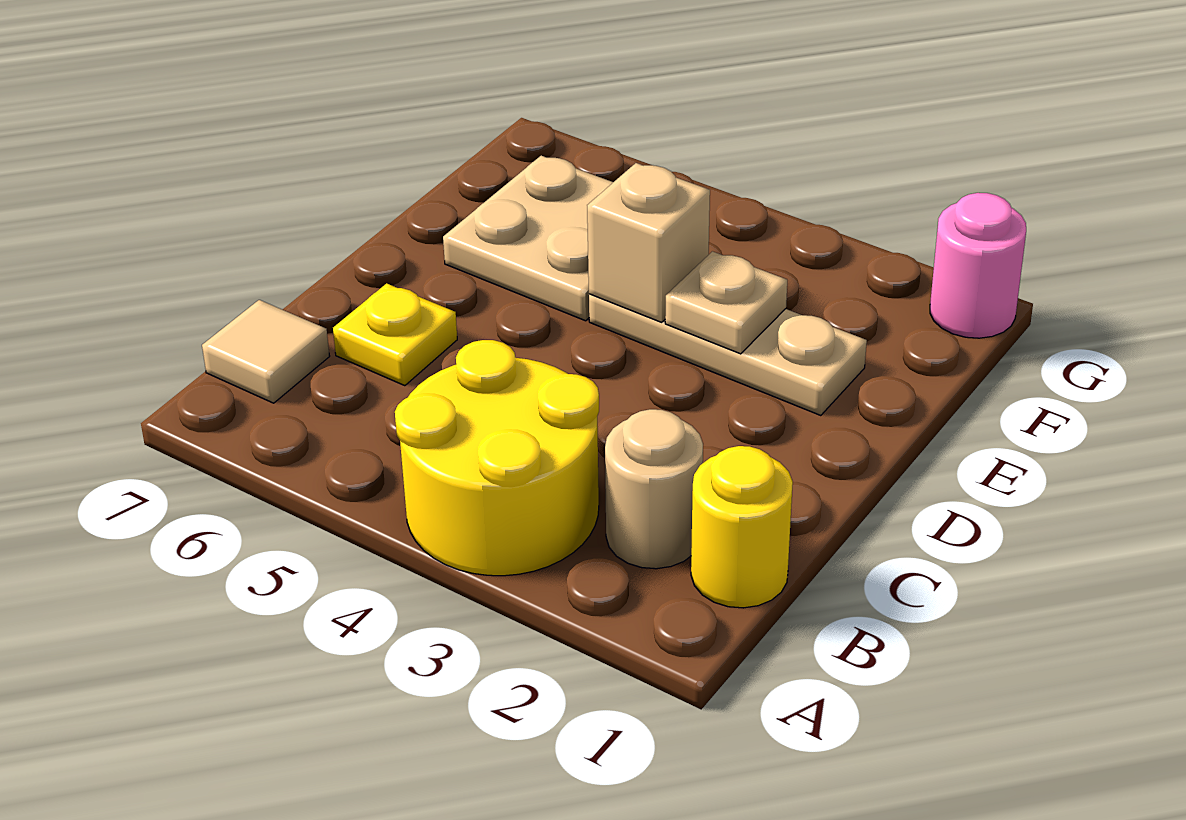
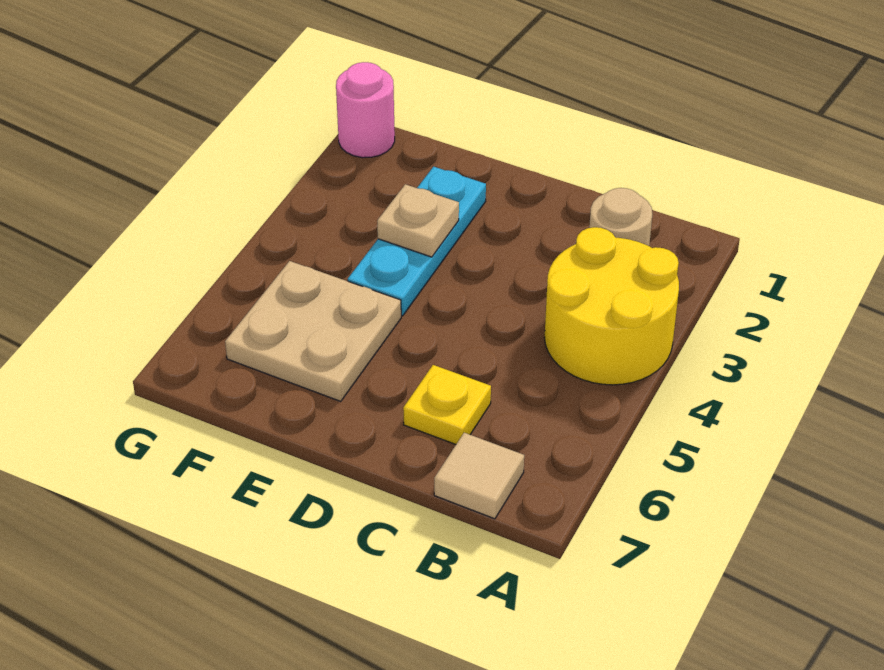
yellow round brick B1 level 1 -> none
tan plate E2:E4 level 1 -> cyan plate E2:E4 level 1
tan brick E4 level 2 -> none

